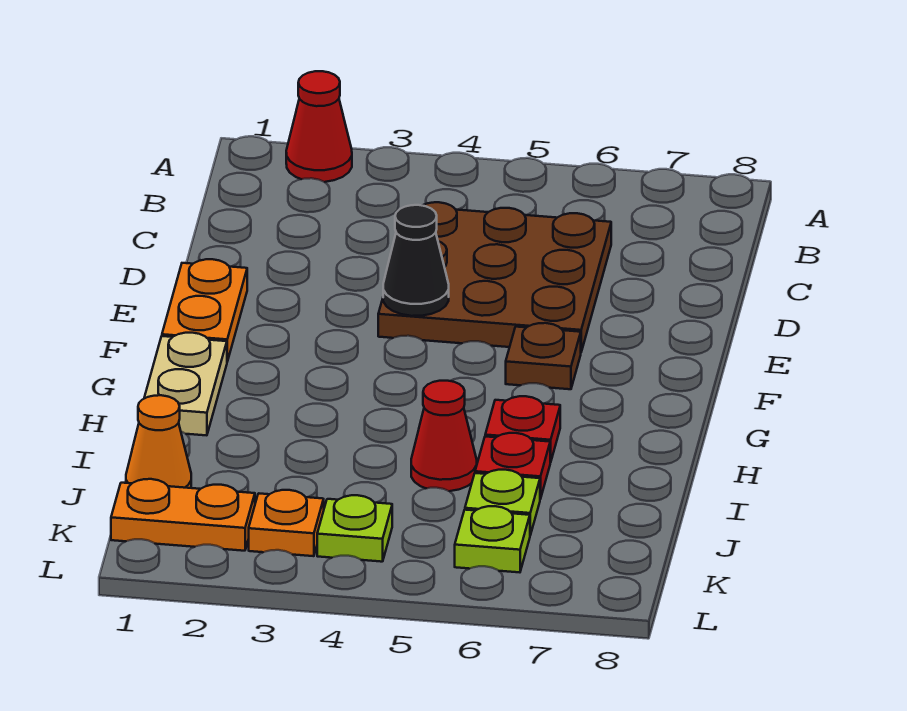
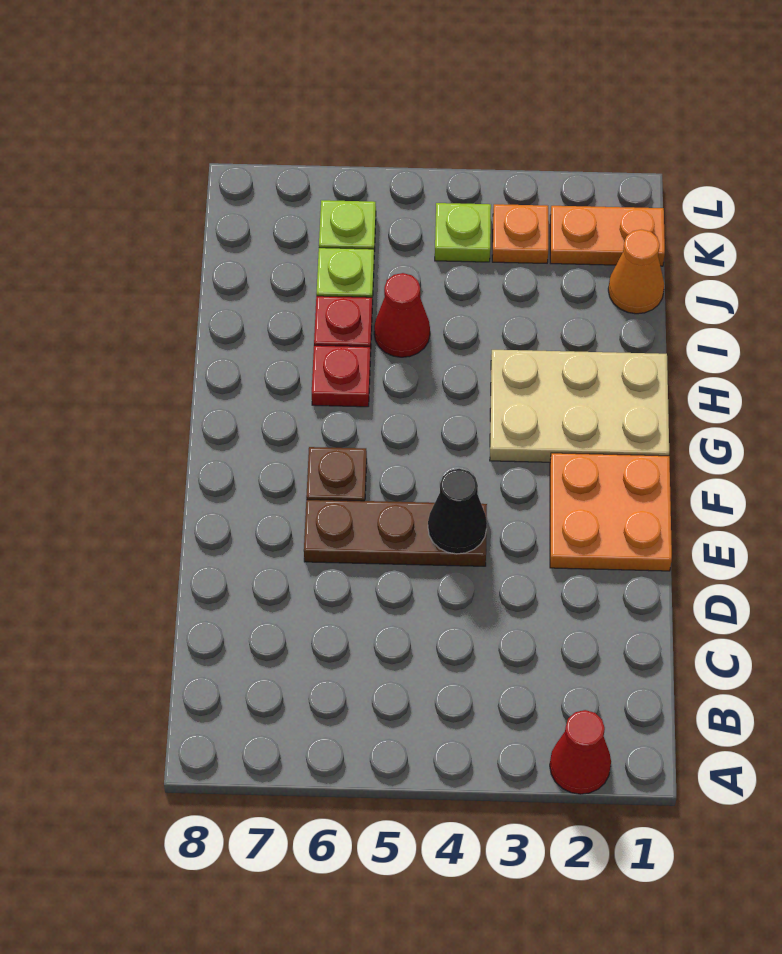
brown plate C4:E6 level 1 -> brown plate E4:E6 level 1
orange plate E1:F1 level 1 -> orange plate E1:F2 level 1
tan plate G1:H1 level 1 -> tan plate G1:H3 level 1

